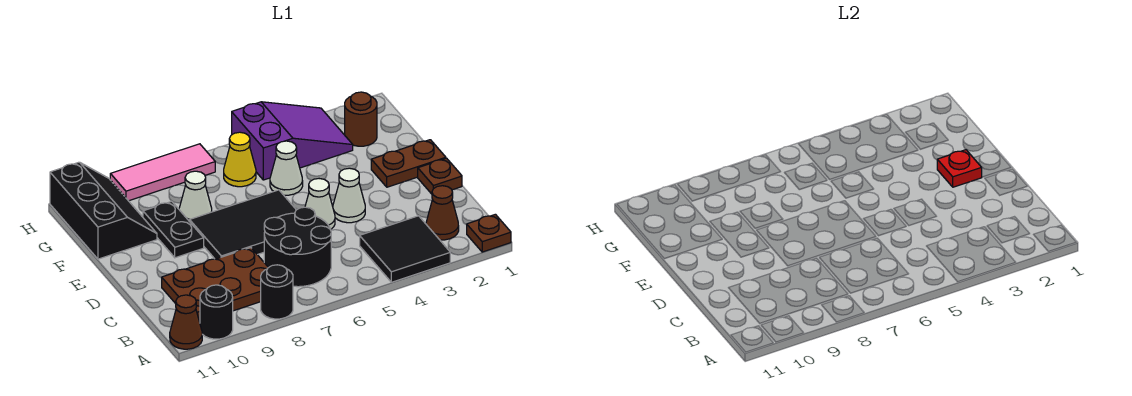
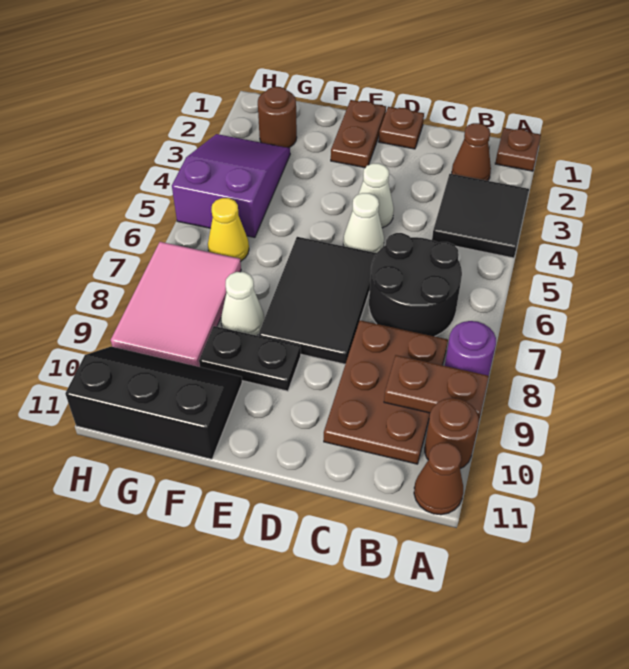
black round brick A8 level 1 -> purple round brick A8 level 1
none -> brown plate A9:B9 level 2
black round brick A10 level 1 -> brown round brick A10 level 1
red plate E2 level 2 -> none
white cone F5 level 1 -> none
pink tile H7:H9 level 1 -> pink tile G7:H9 level 1

